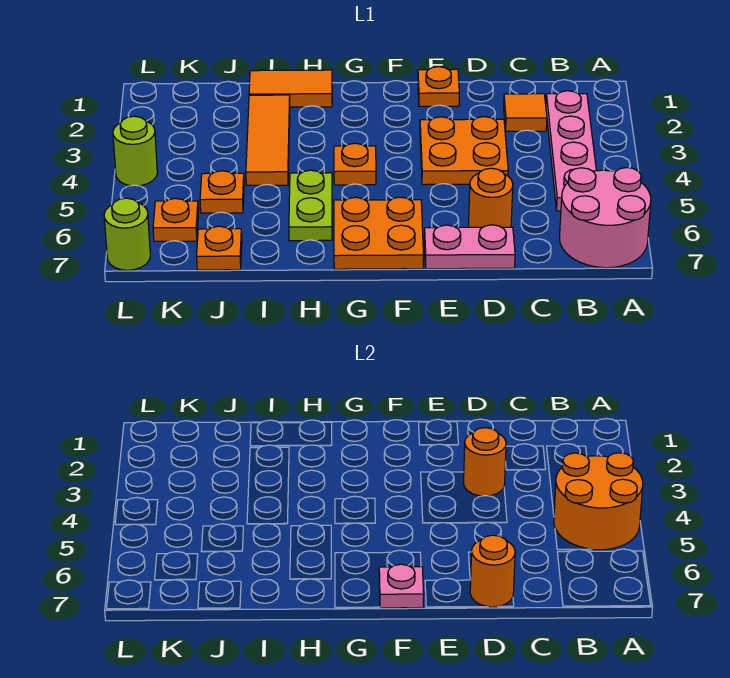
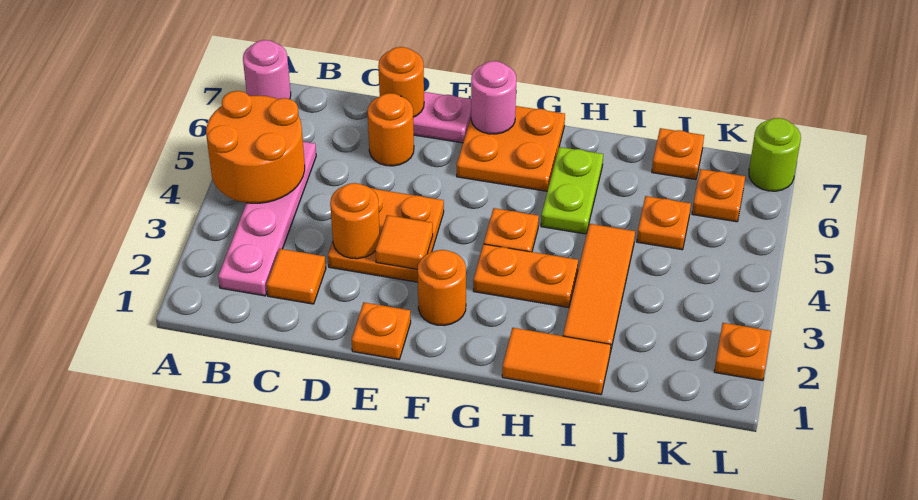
pink round brick A6:B7 level 1 -> pink round brick A7 level 1
none -> orange tile E3 level 2
none -> orange round brick F2 level 1
pink plate F7 level 2 -> pink round brick F7 level 2
none -> orange plate G3:H3 level 1
none -> orange plate L2 level 1
lime round brick L4 level 1 -> none

